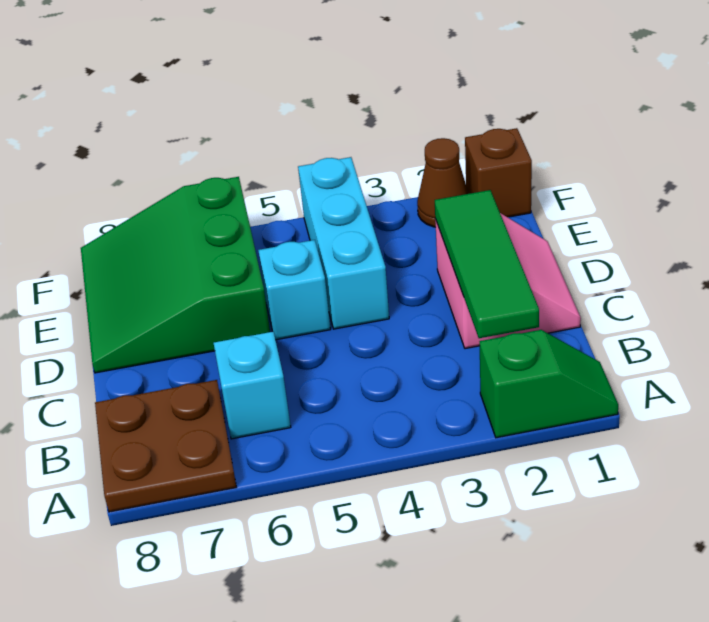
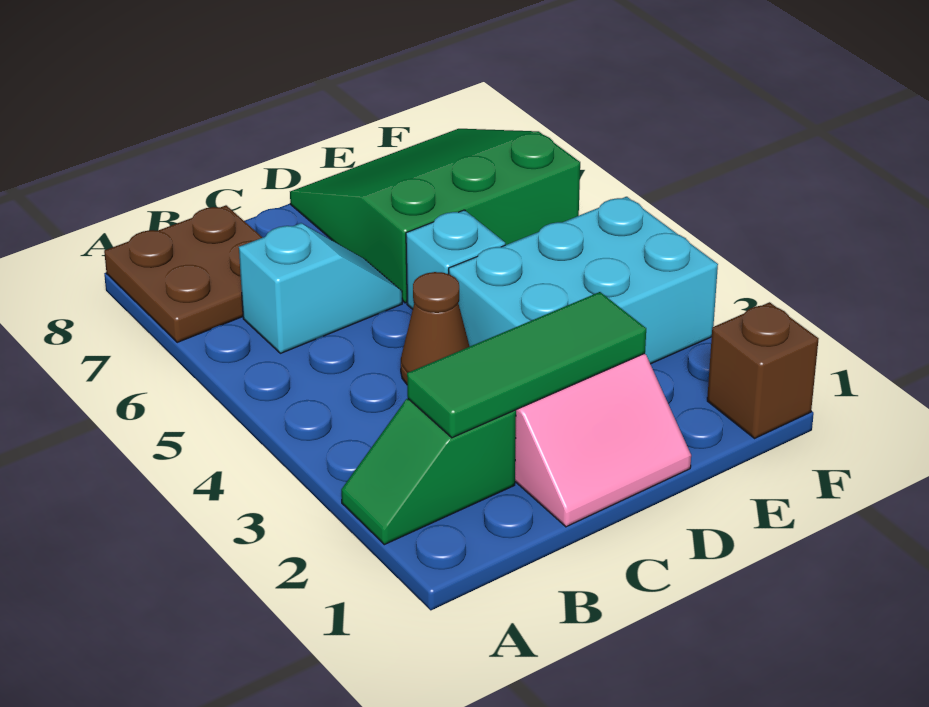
green slope A1:A2 level 1 top 2 -> green slope A2:B2 level 1 top B
cyan brick D4:F4 level 1 -> cyan brick D3:F4 level 1
brown cone F2 level 1 -> brown cone C4 level 1

